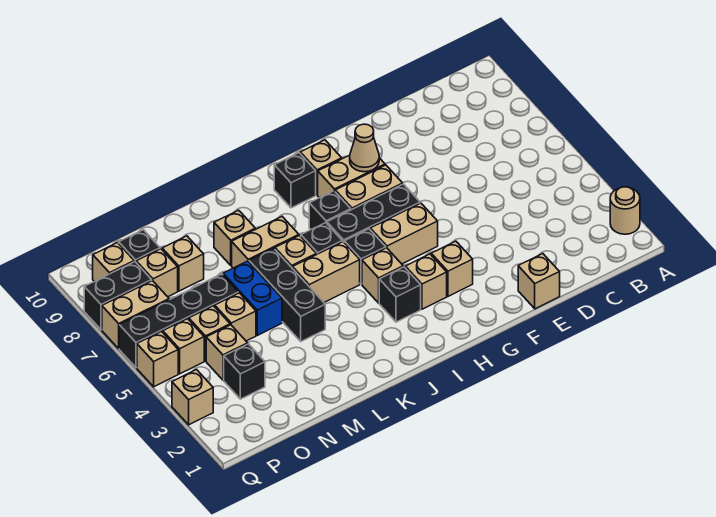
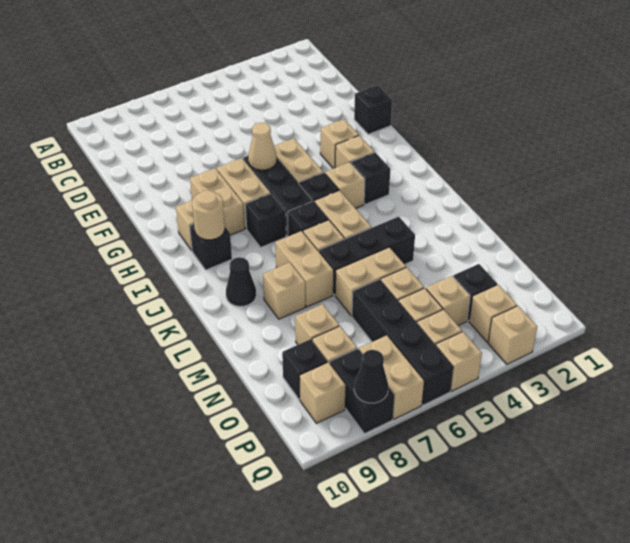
tan round brick A2 level 1 -> tan round brick I9 level 2
tan brick E1 level 1 -> tan brick P3 level 1
none -> black brick F1 level 1
tan cone G8 level 2 -> tan cone G6 level 2
none -> black cone K9 level 1
blue brick M5:M6 level 1 -> tan brick M5:M6 level 1
none -> black cone Q8 level 2

